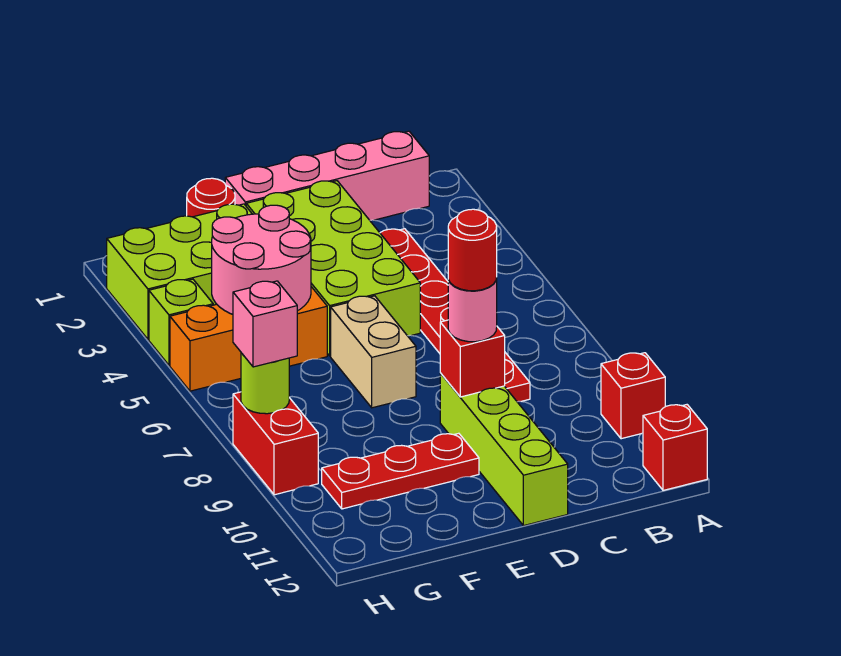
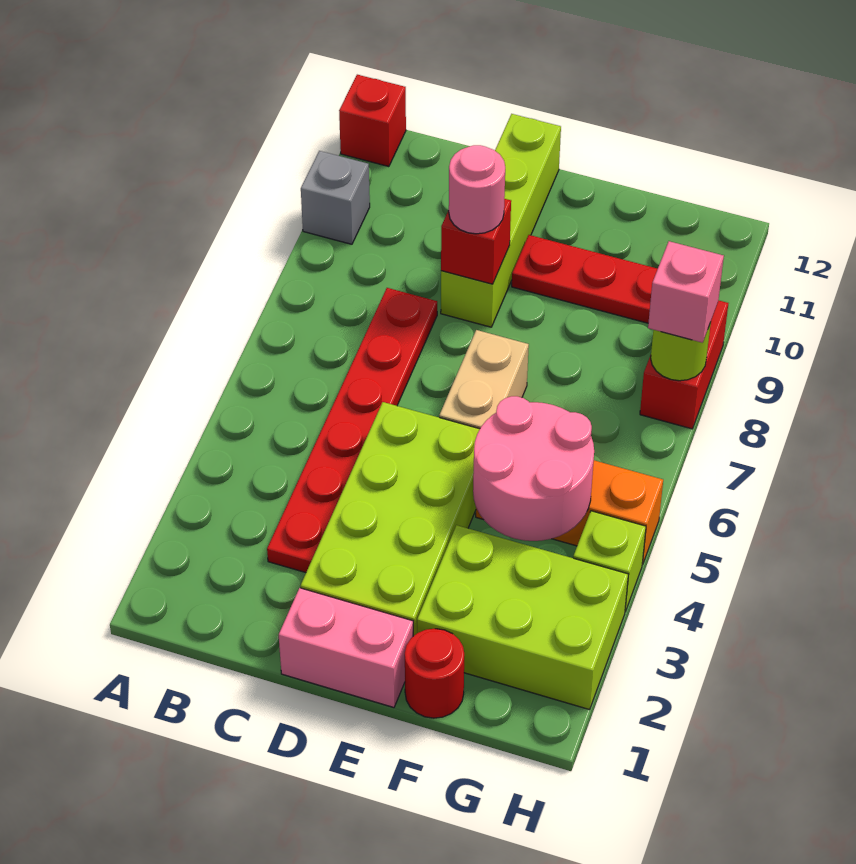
red brick A10 level 1 -> grey brick A10 level 1
pink brick B1:E1 level 1 -> pink brick D1:E1 level 1
red round brick D9 level 4 -> none

